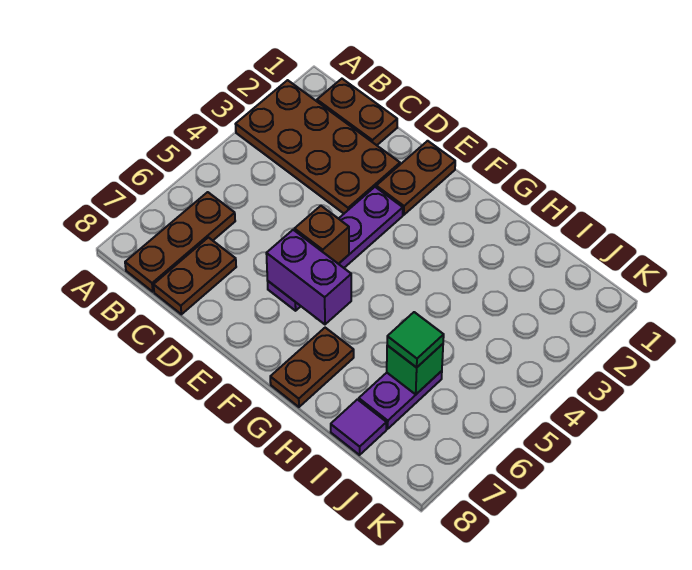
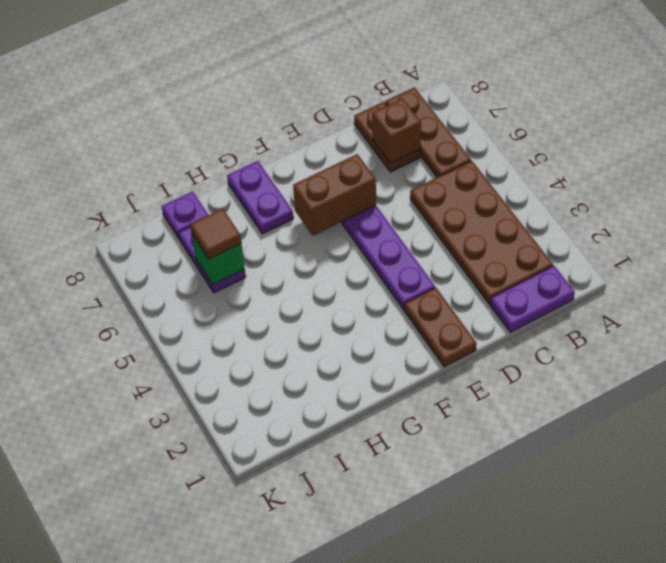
brown plate A2:D3 level 1 -> brown plate B2:C5 level 1
brown plate B1:C1 level 1 -> purple plate B1:C1 level 1
brown brick E5 level 2 -> brown brick C7 level 2
purple brick E6:F6 level 2 -> brown brick E6:F6 level 2
brown plate G7:G8 level 1 -> purple plate G7:G8 level 1
green tile I6 level 3 -> brown tile I6 level 3
purple tile I8 level 1 -> purple plate I8 level 1

